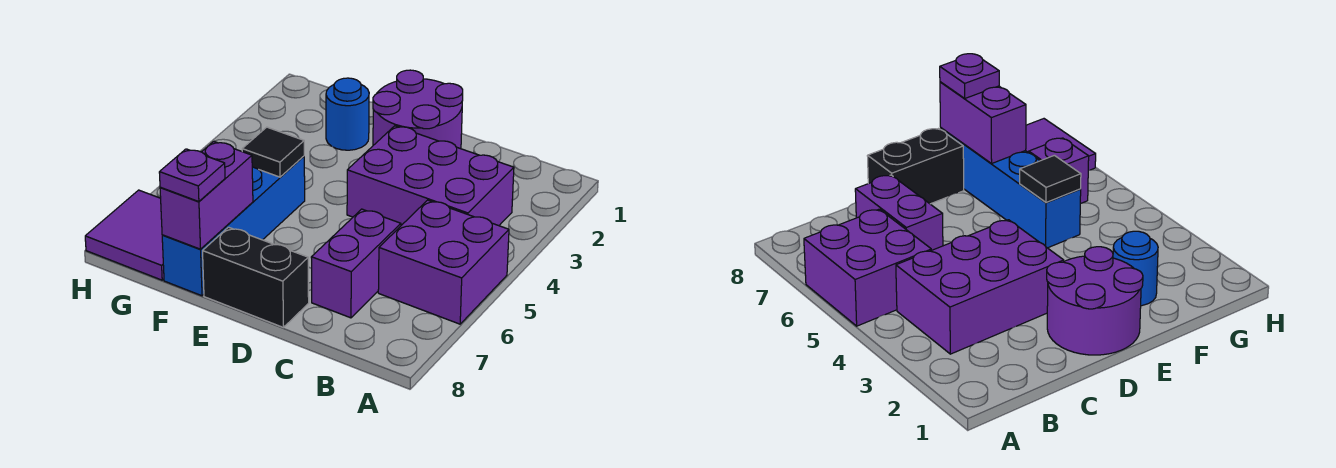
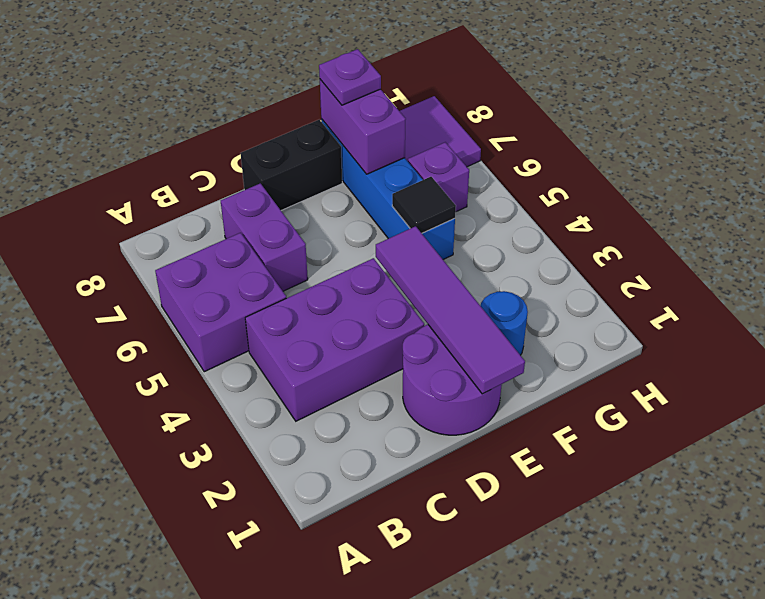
none -> purple tile E1:E4 level 2

